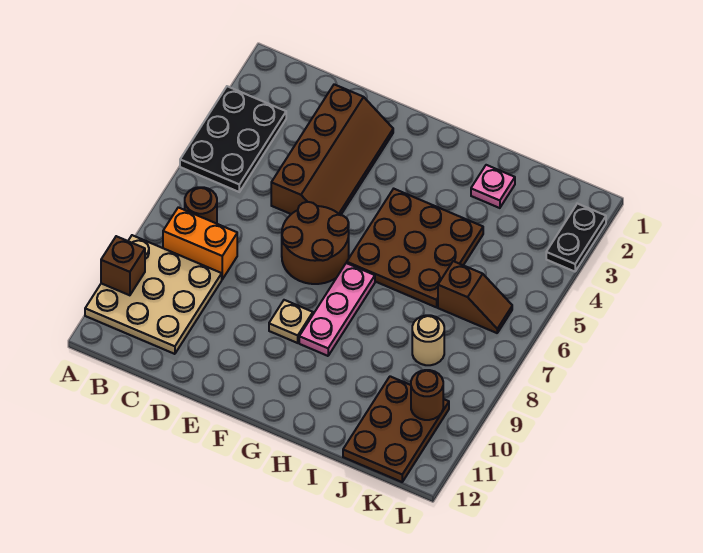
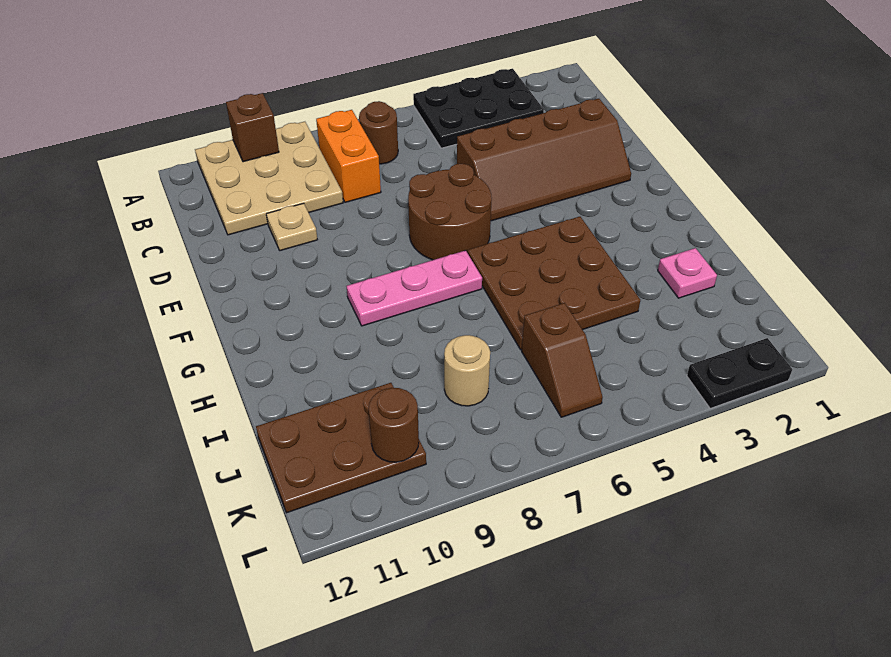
tan plate F9 level 1 -> tan plate D10 level 1

